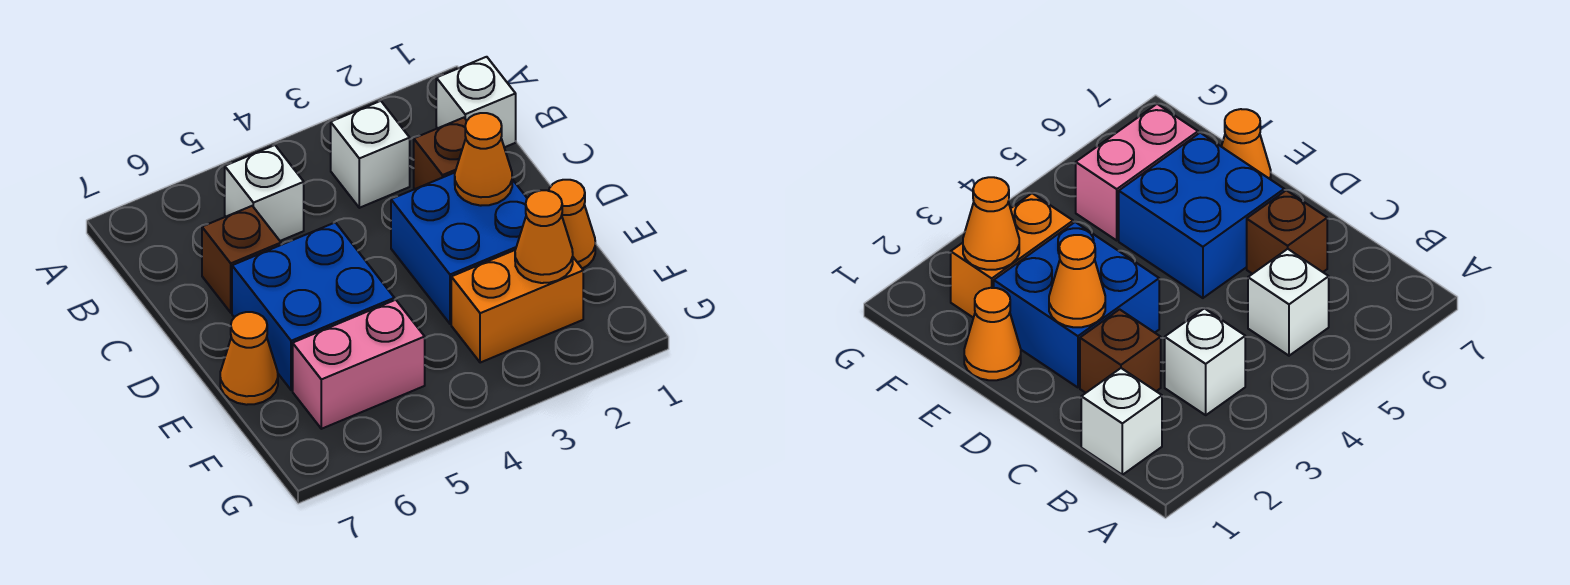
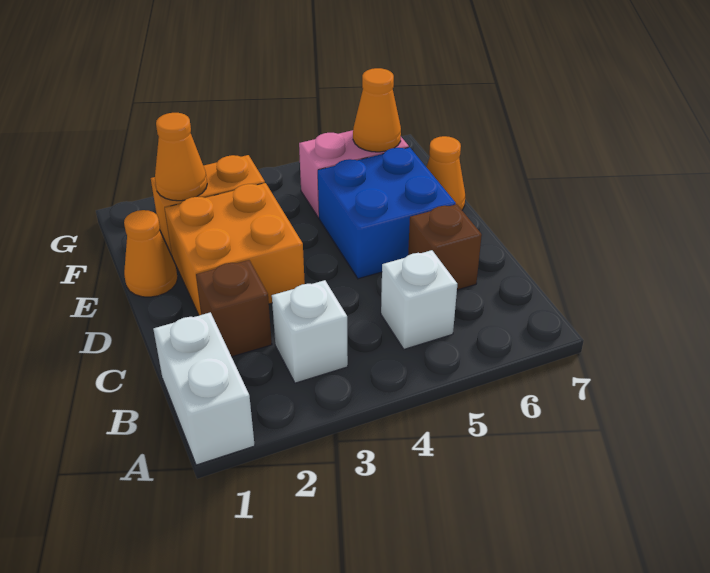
white brick B1 level 1 -> white brick A1:B1 level 1
blue brick D2:E3 level 1 -> orange brick D2:E3 level 1
orange cone D2 level 2 -> orange cone F6 level 2

